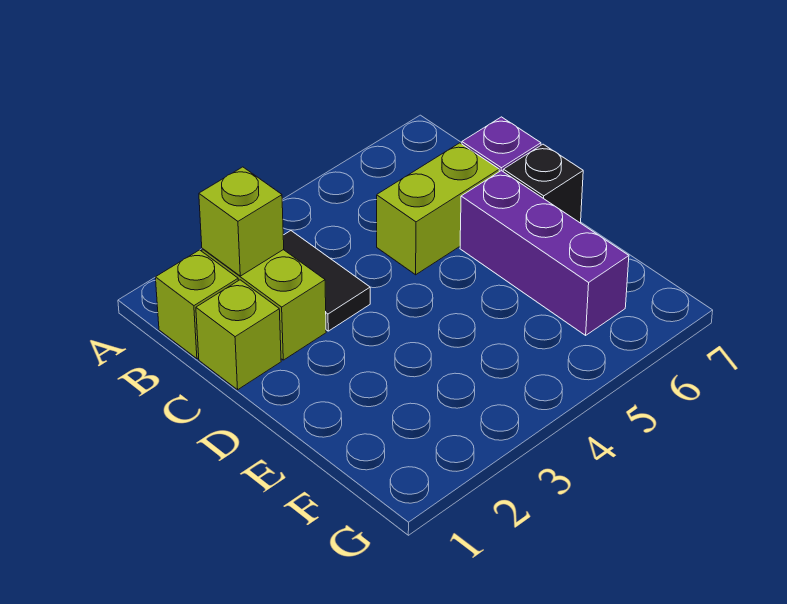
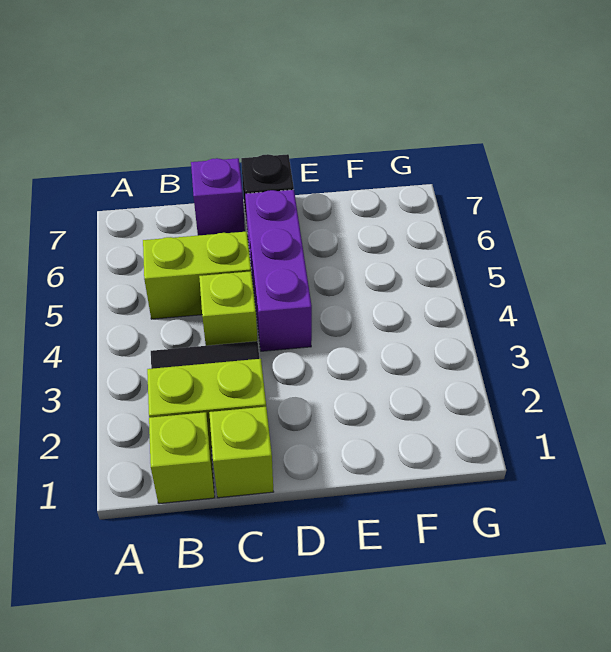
lime brick B2 level 2 -> lime brick C4 level 1
lime brick C5:C6 level 1 -> lime brick B5:C5 level 1
purple brick D6:F6 level 1 -> purple brick D4:D6 level 1

